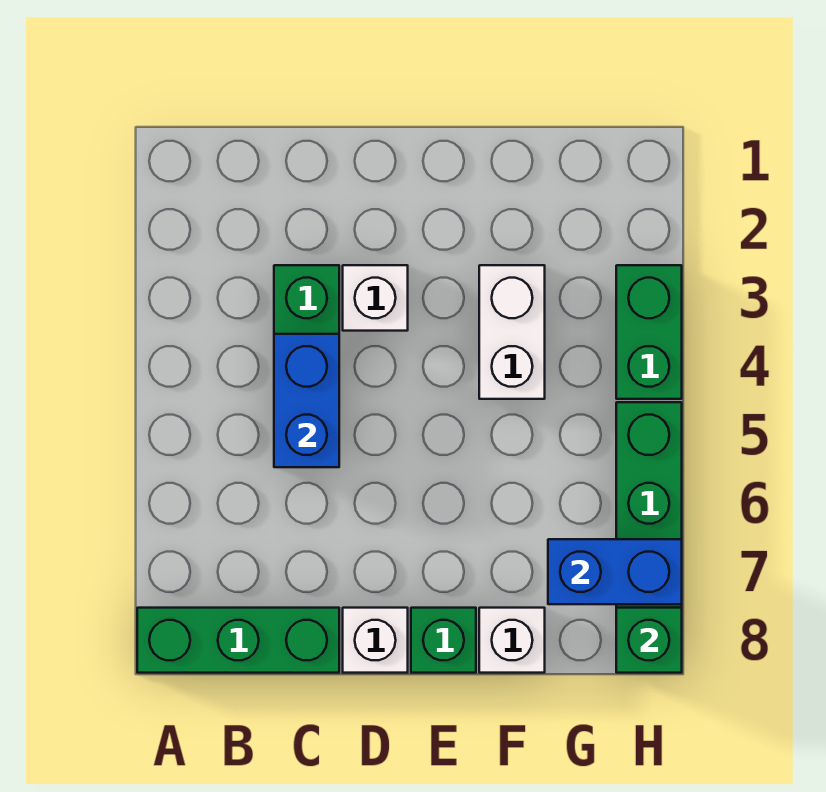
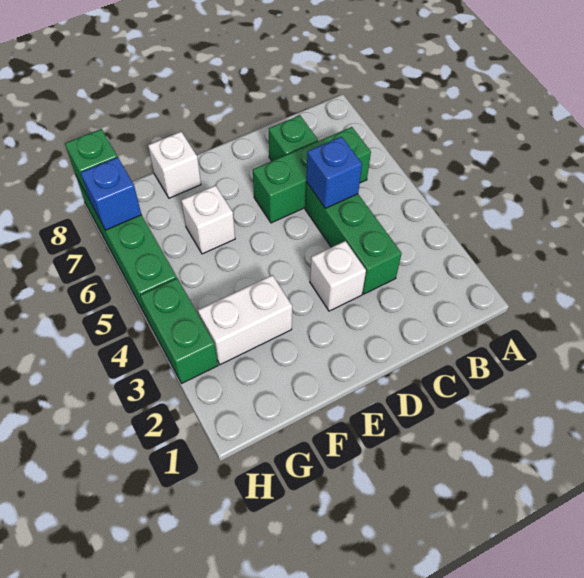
green brick A8:C8 level 1 -> green brick B6:D6 level 1
blue brick C4:C5 level 2 -> blue brick C5 level 2
white brick D8 level 1 -> white brick F6 level 1
green brick E8 level 1 -> green brick C7 level 1
white brick F3:F4 level 1 -> white brick F3:G3 level 1
blue brick G7:H7 level 2 -> blue brick H7 level 2

